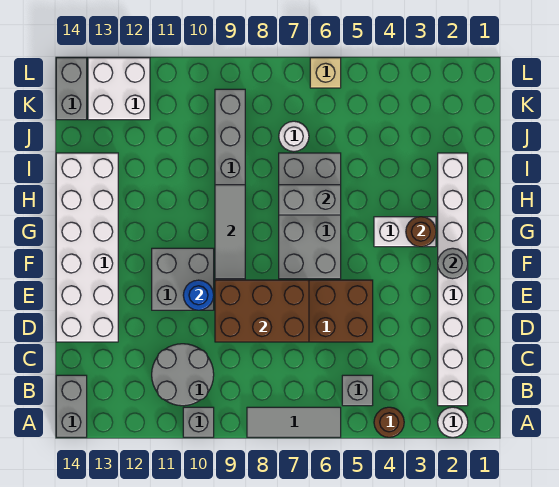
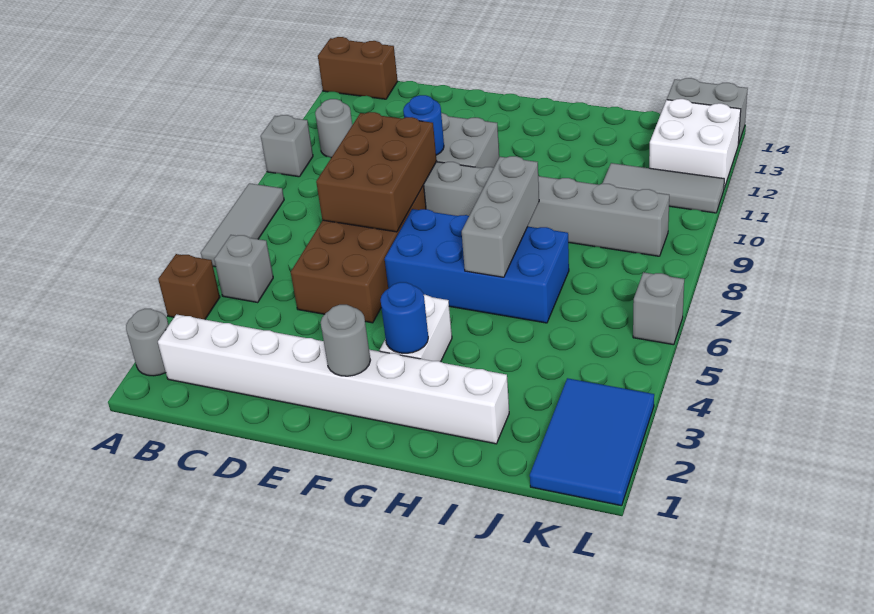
white round brick A2 level 1 -> grey round brick A2 level 1
brown round brick A4 level 1 -> brown brick A4 level 1
grey brick A14:B14 level 1 -> brown brick A14:B14 level 1
grey round brick B10:C11 level 1 -> grey round brick B11 level 1
white brick D13:I14 level 1 -> none
grey brick F6:I7 level 1 -> blue brick F6:I7 level 1
grey tile F9:H9 level 2 -> grey tile J11:L11 level 1
brown round brick G3 level 2 -> blue round brick G3 level 2
grey brick H6:H7 level 2 -> grey brick H6:H8 level 2
white round brick J7 level 1 -> none
none -> blue tile K1:L3 level 1
tan brick L6 level 1 -> grey brick L6 level 1

